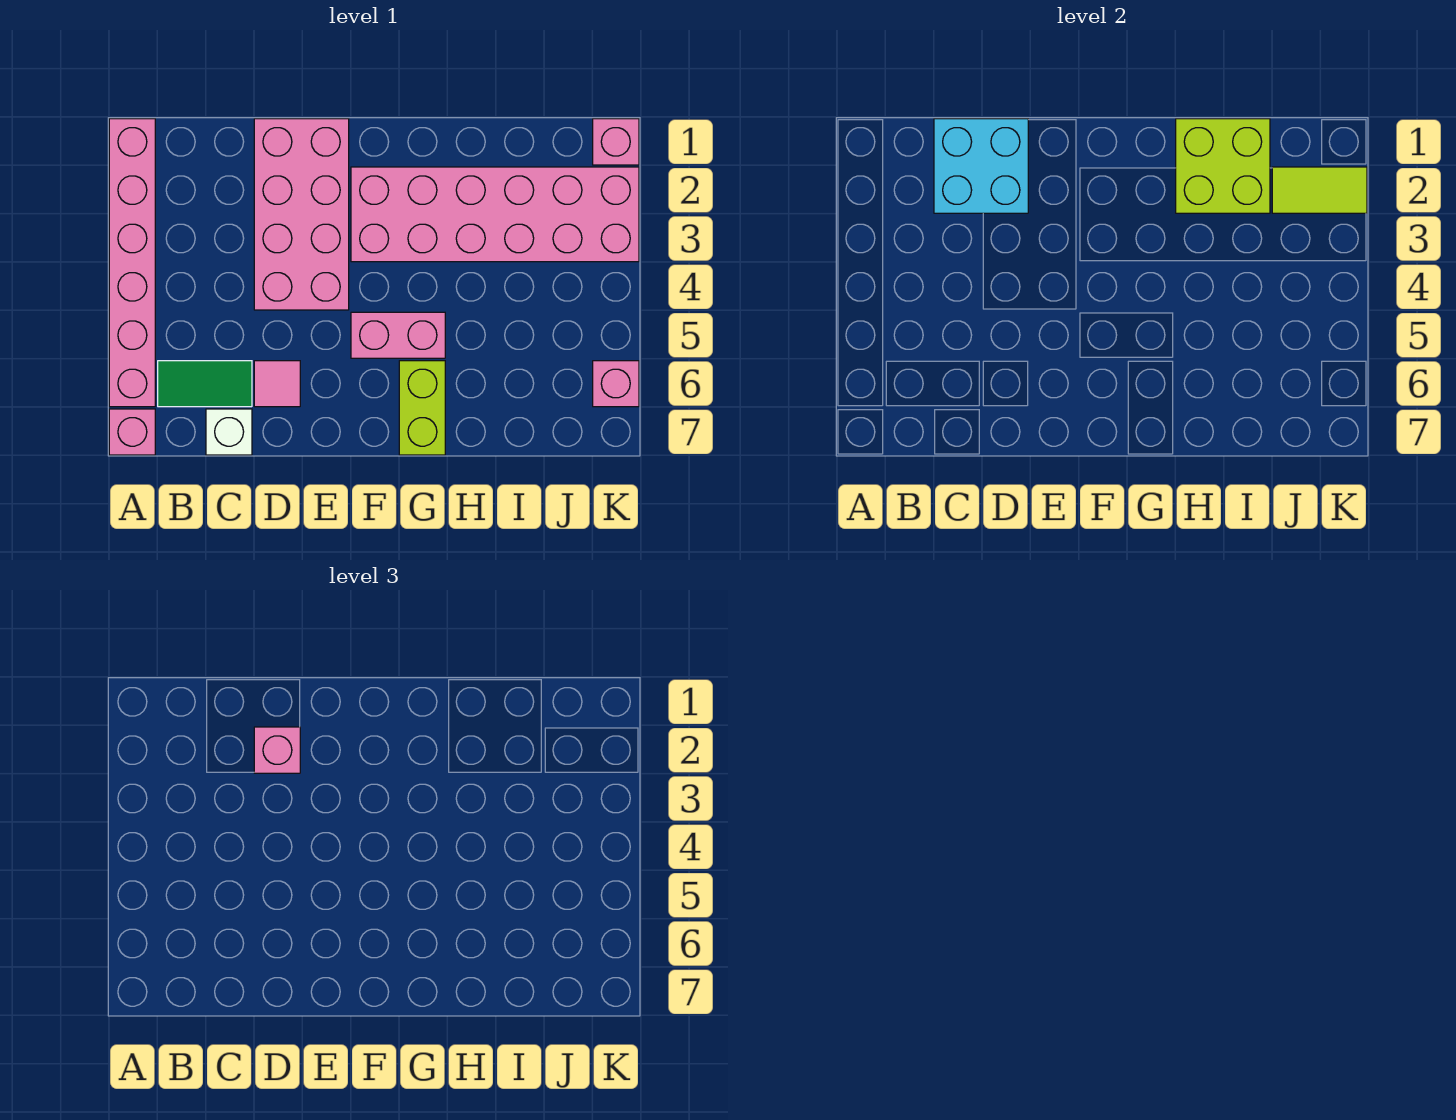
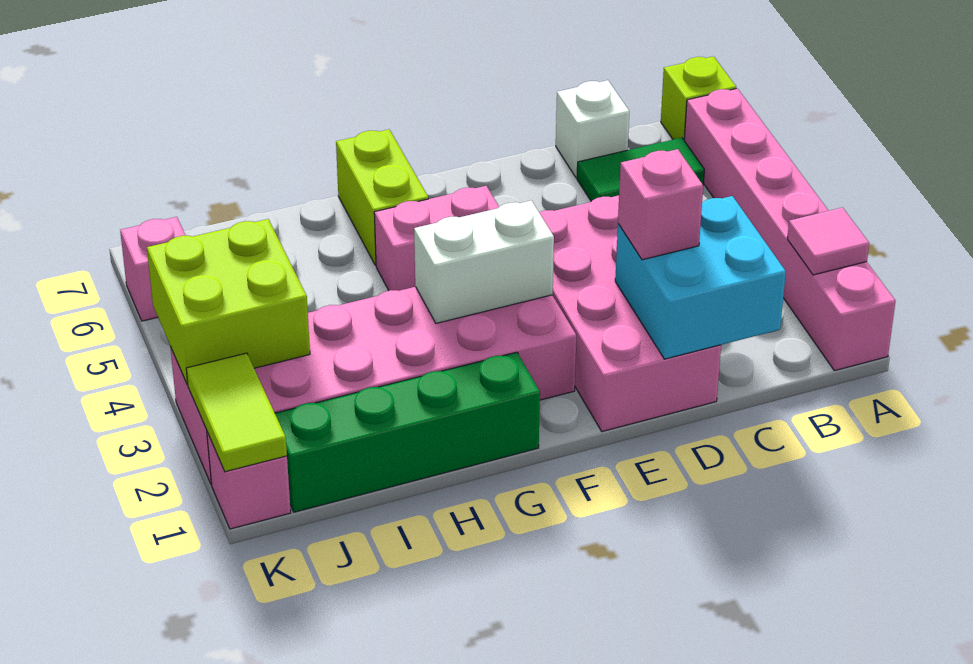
pink brick A7 level 1 -> lime brick A7 level 1
pink tile D6 level 1 -> pink tile A2 level 2
none -> white brick F3:G3 level 2
none -> green brick G1:J1 level 1
lime brick H1:I2 level 2 -> lime brick J3:K4 level 2
lime tile J2:K2 level 2 -> lime tile K1:K2 level 2

